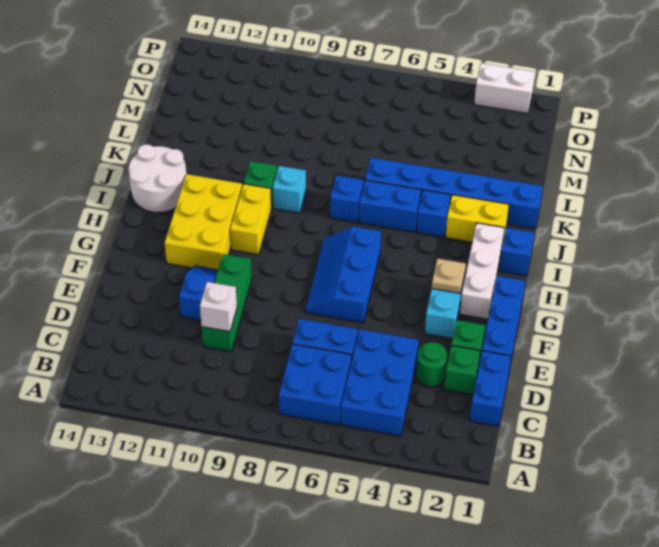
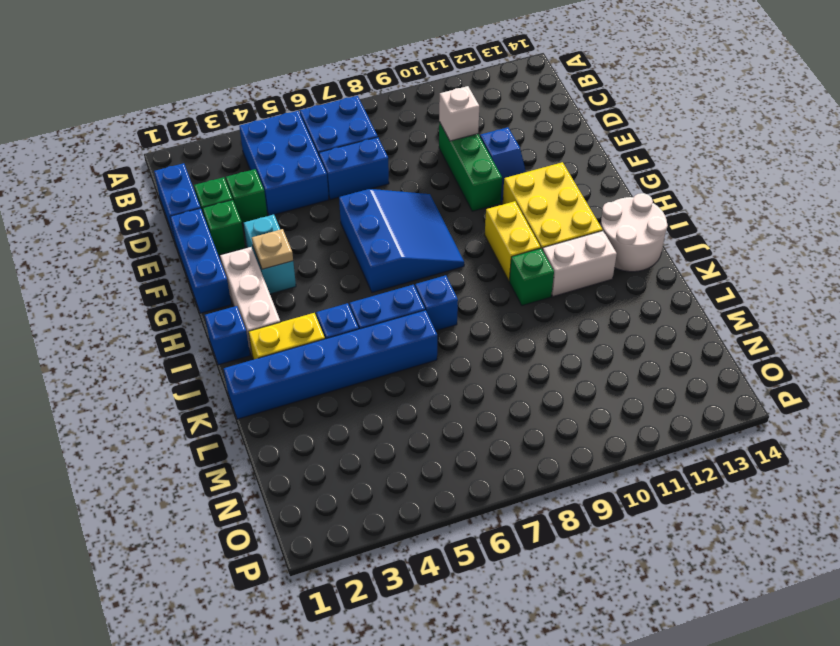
green round brick D3 level 1 -> green brick D3 level 1
blue slope F6:H7 level 1 top 6 -> blue slope F6:H8 level 1 top 6
cyan brick J9 level 1 -> none
white brick P2:P3 level 1 -> white brick J11:J12 level 1

